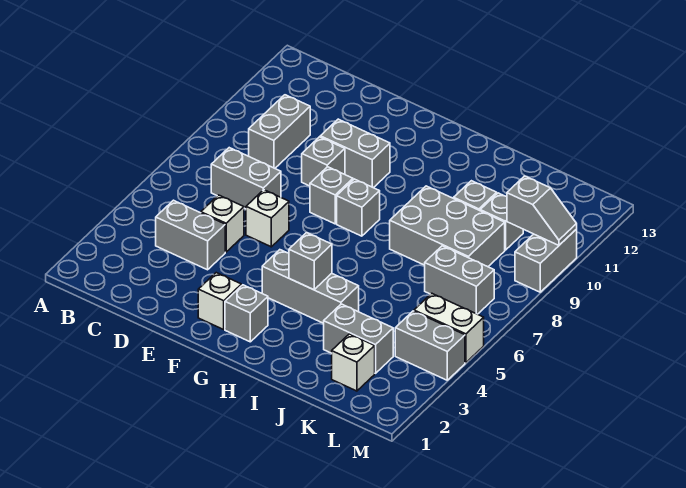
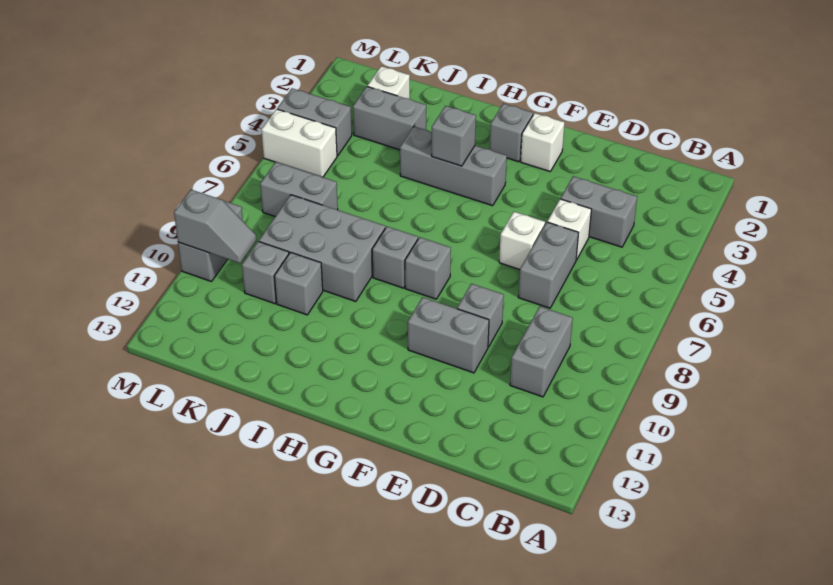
grey brick C7:D7 level 1 -> grey brick D6:D7 level 1
grey brick F8 level 1 -> grey brick H8 level 1
grey slope L10:M10 level 2 top L -> grey slope L10:M10 level 2 top M

